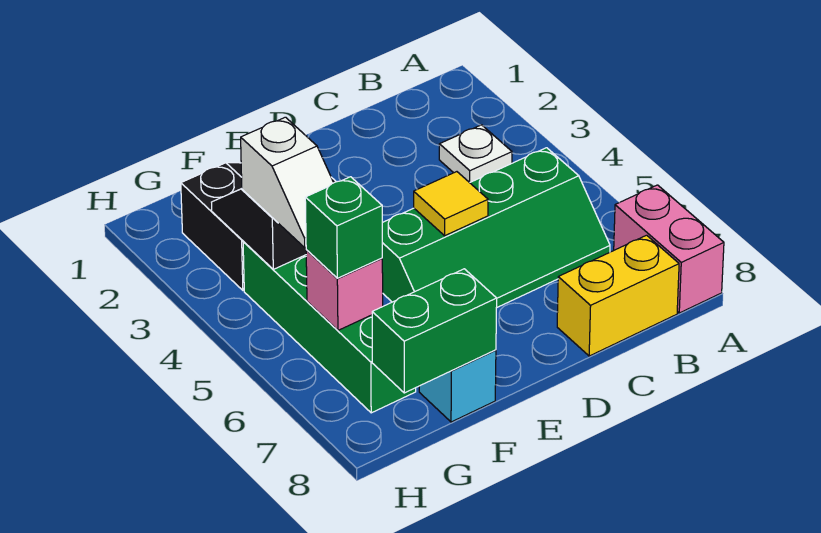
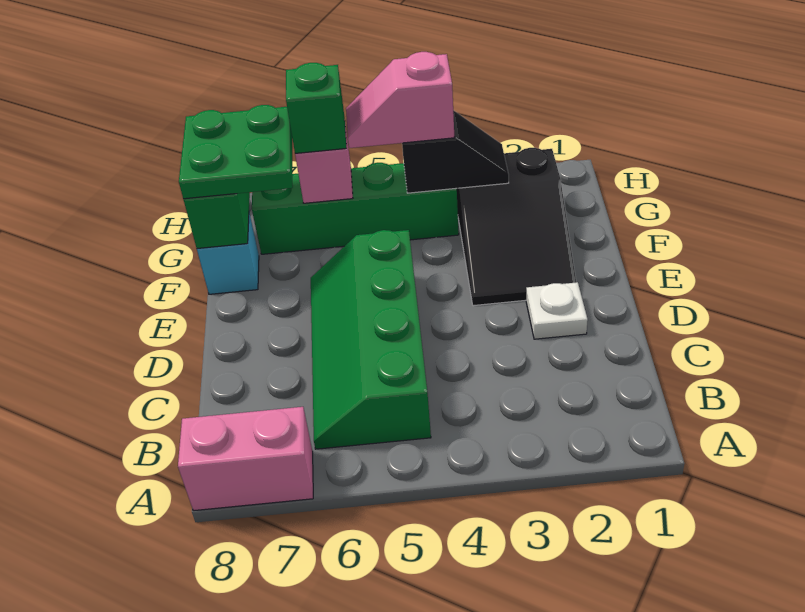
white plate B3 level 1 -> white plate D2 level 1
yellow brick B8:C8 level 1 -> none
yellow tile D5 level 2 -> none
none -> green plate F7:G8 level 3
white slope G4:G5 level 3 top 4 -> pink slope G4:G5 level 3 top 4

